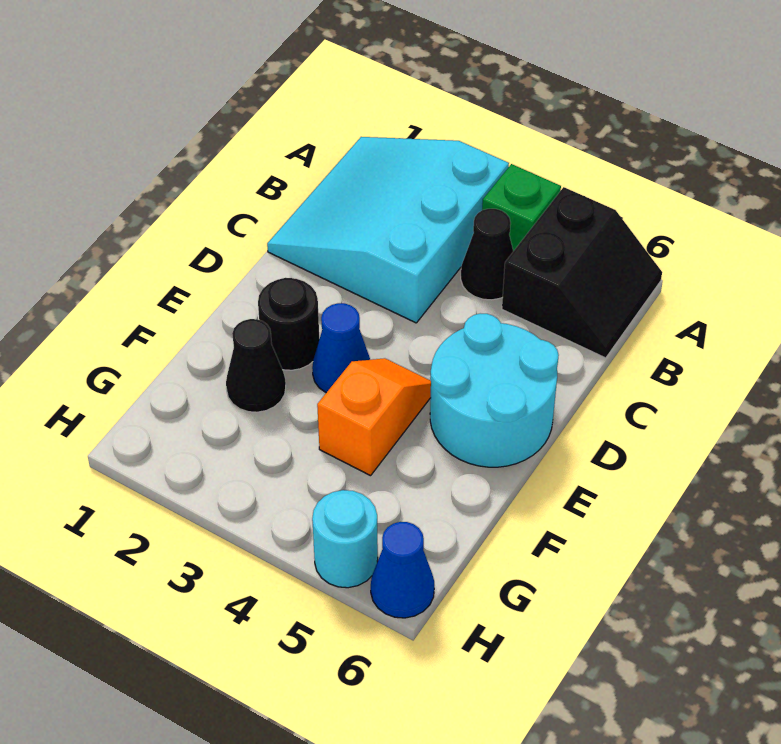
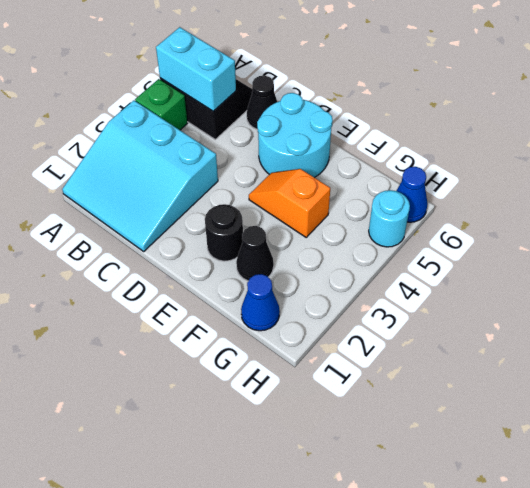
none -> cyan brick A5:B5 level 2
black cone B4 level 1 -> black cone C6 level 1
blue cone E3 level 1 -> blue cone G1 level 1

